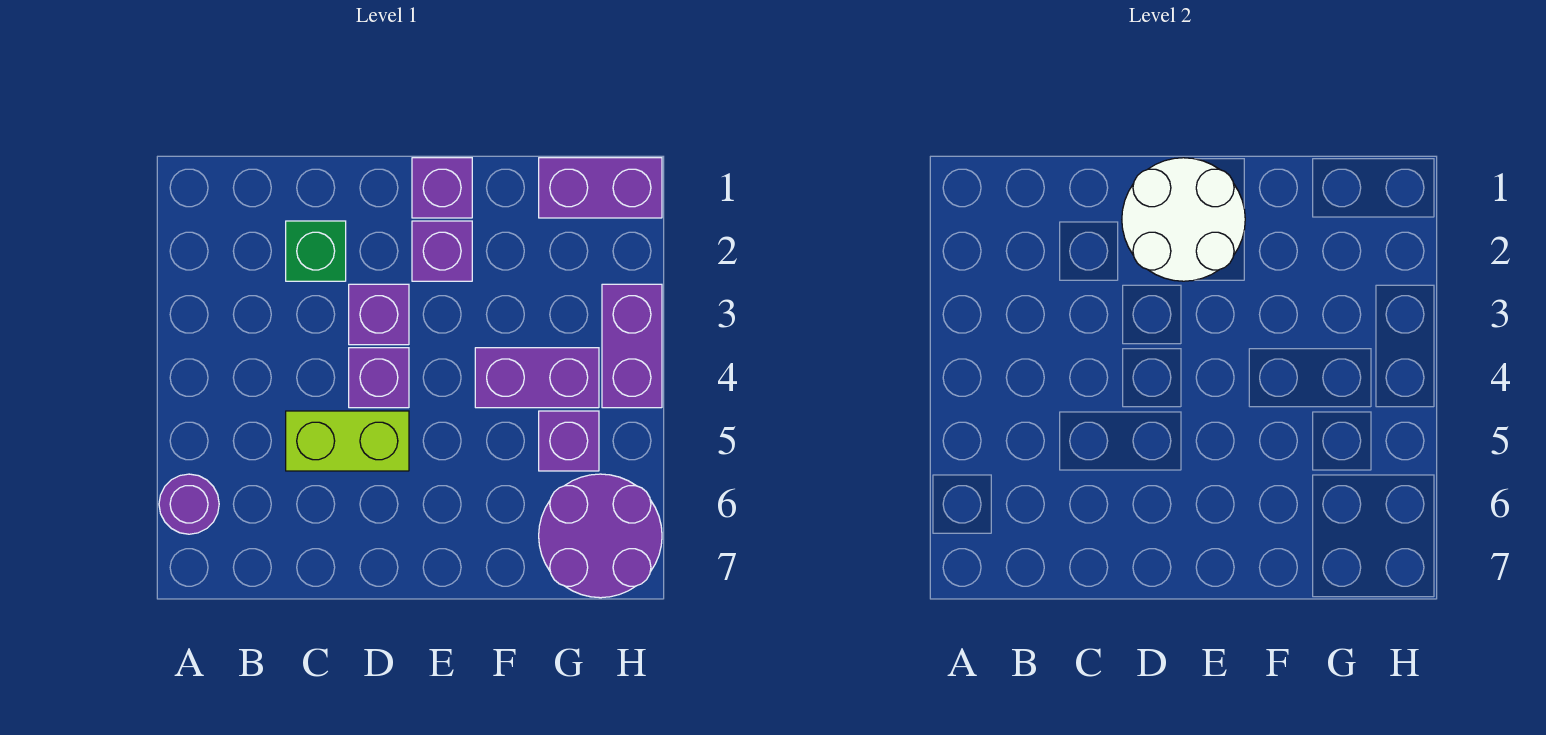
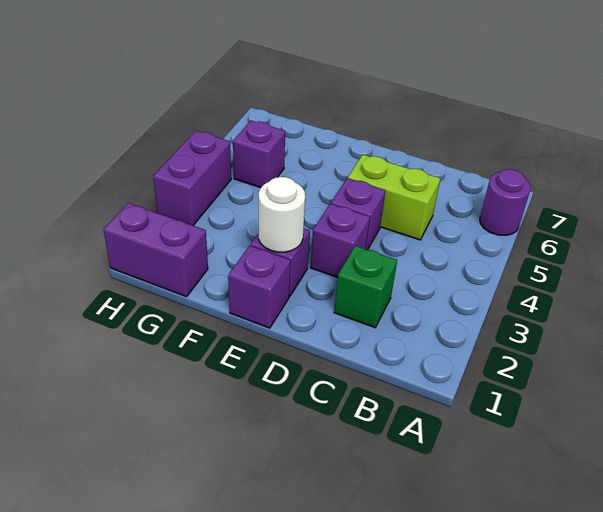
white round brick D1:E2 level 2 -> white round brick E2 level 2
purple brick F4:G4 level 1 -> none
purple round brick G6:H7 level 1 -> none

